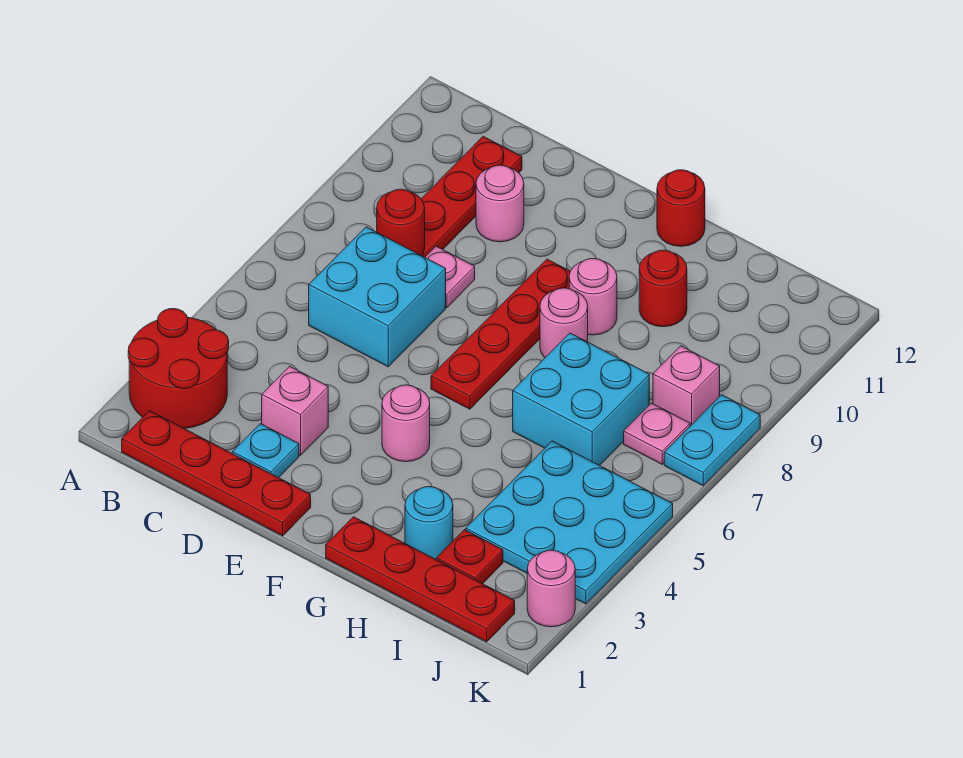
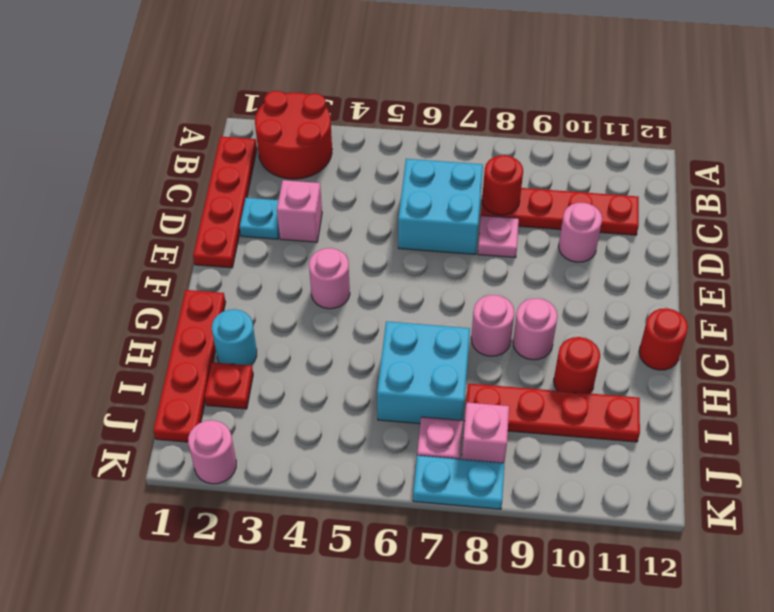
red plate F6:F9 level 1 -> red plate I8:I11 level 1
cyan plate I3:K5 level 1 -> none

